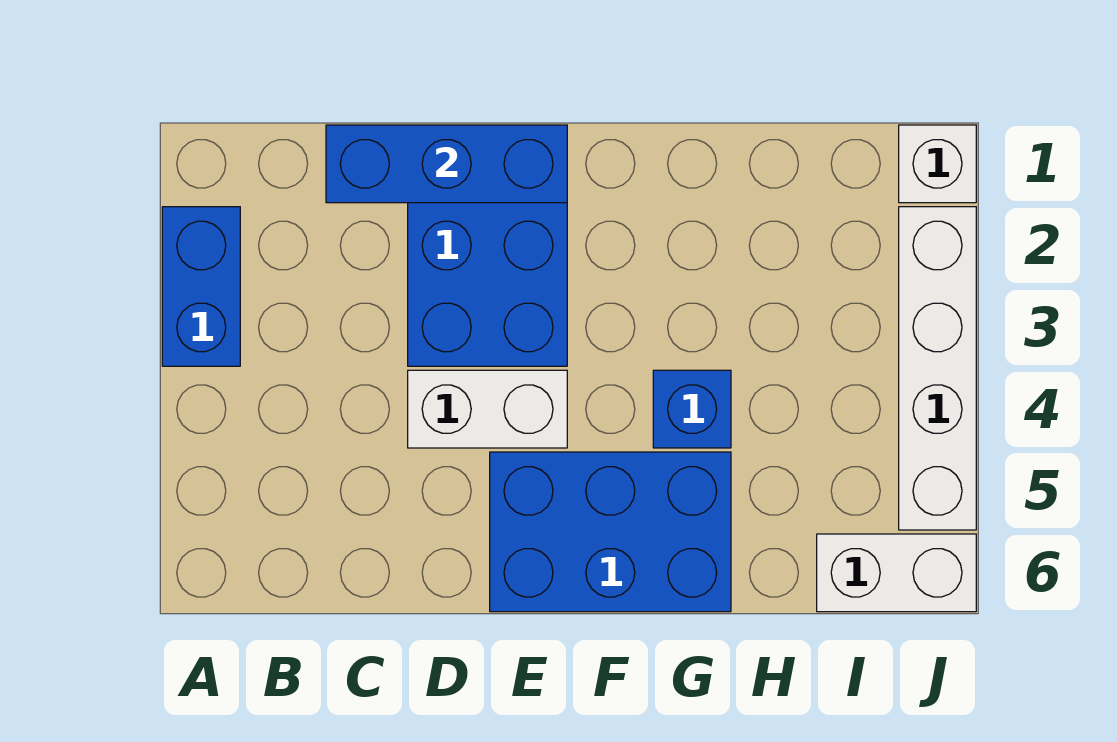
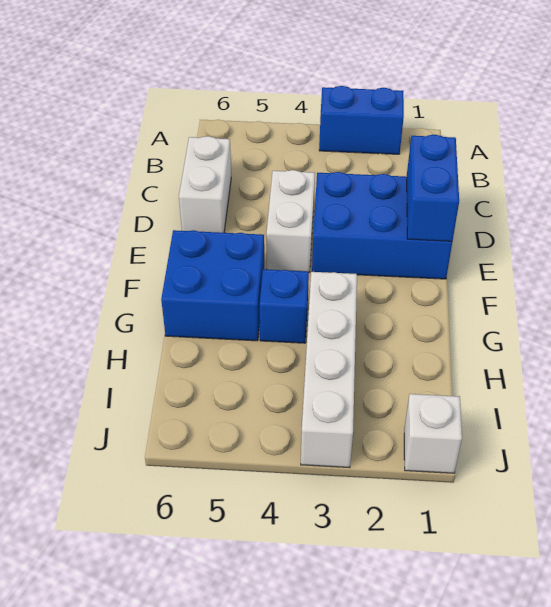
blue brick C1:E1 level 2 -> blue brick D1:E1 level 2
blue brick E5:G6 level 1 -> blue brick F5:G6 level 1
white brick I6:J6 level 1 -> white brick C6:D6 level 1
white brick J2:J5 level 1 -> white brick G3:J3 level 1

